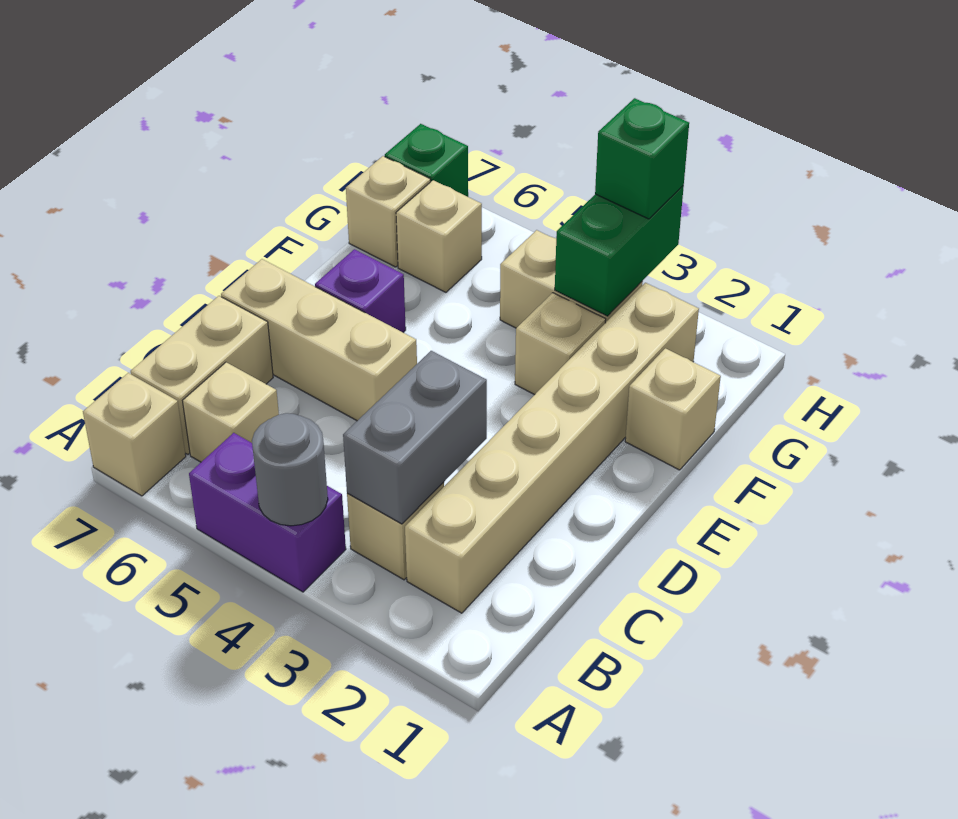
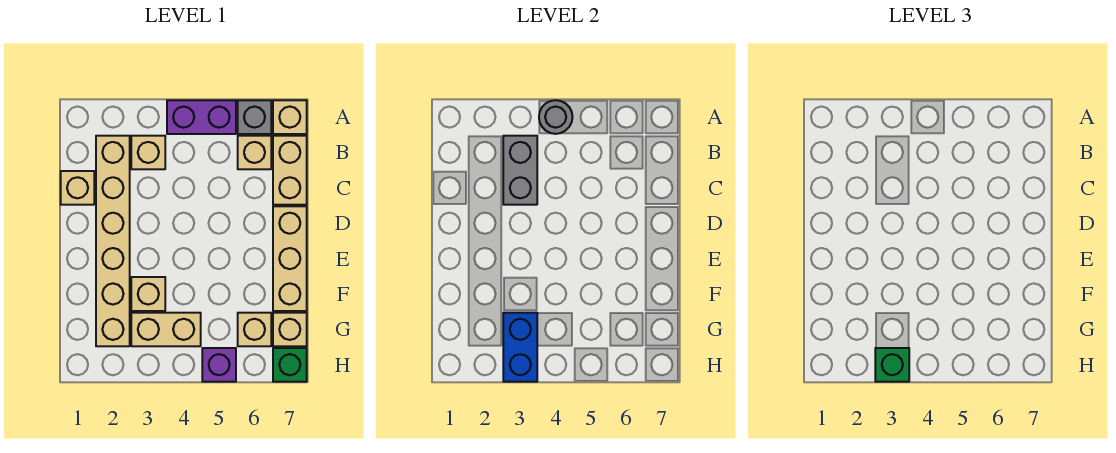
none -> grey brick A6 level 1
tan brick D5:D7 level 1 -> tan brick D7:F7 level 1
purple brick E6 level 1 -> purple brick H5 level 1
tan brick F1 level 1 -> tan brick C1 level 1
green brick G3:H3 level 2 -> blue brick G3:H3 level 2

